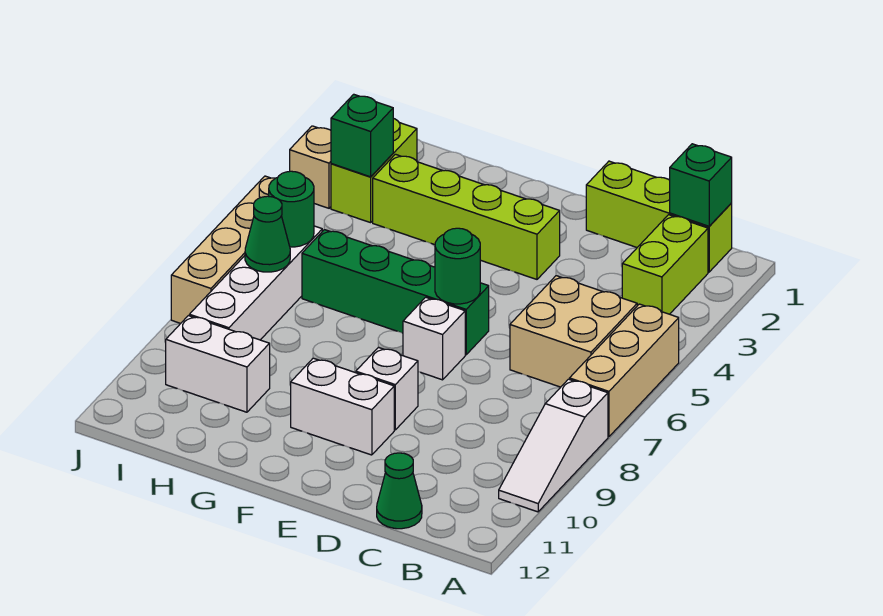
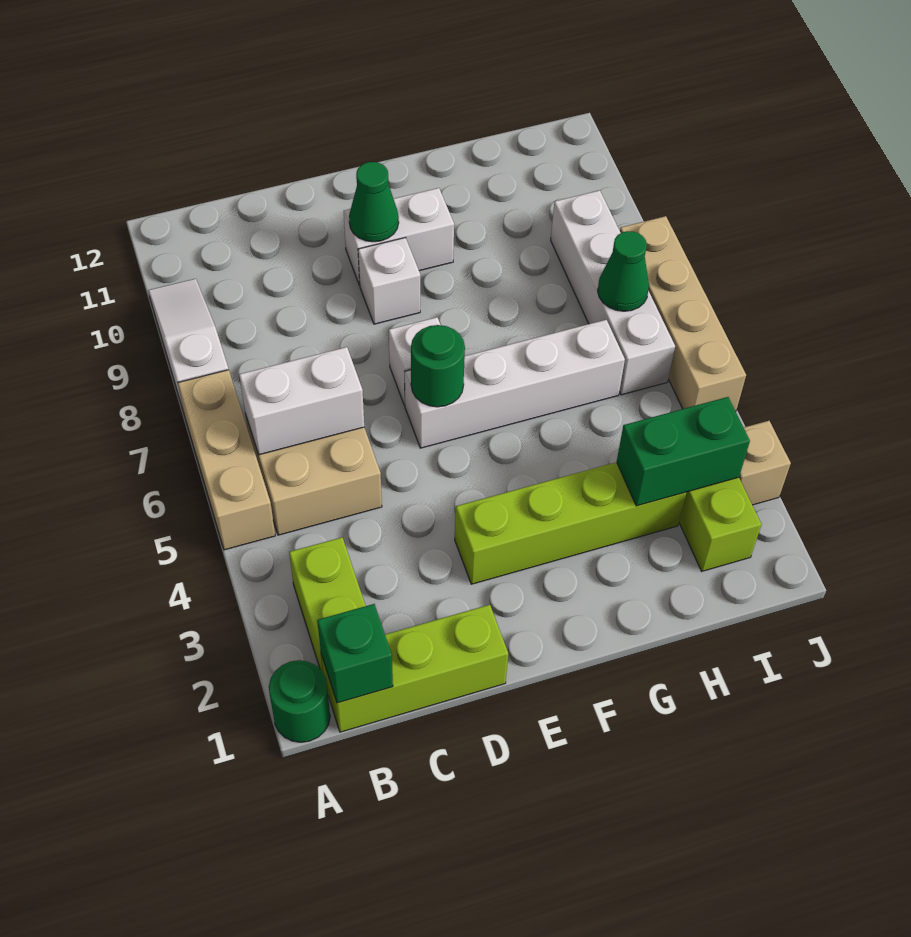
green cone C12 level 1 -> green cone E10 level 2
green brick E6:H6 level 1 -> white brick E6:H6 level 1
white brick H10:I10 level 1 -> white brick B6:C6 level 2
green brick I3 level 2 -> green brick H3:I3 level 2
green round brick I6 level 2 -> green round brick A1 level 1

